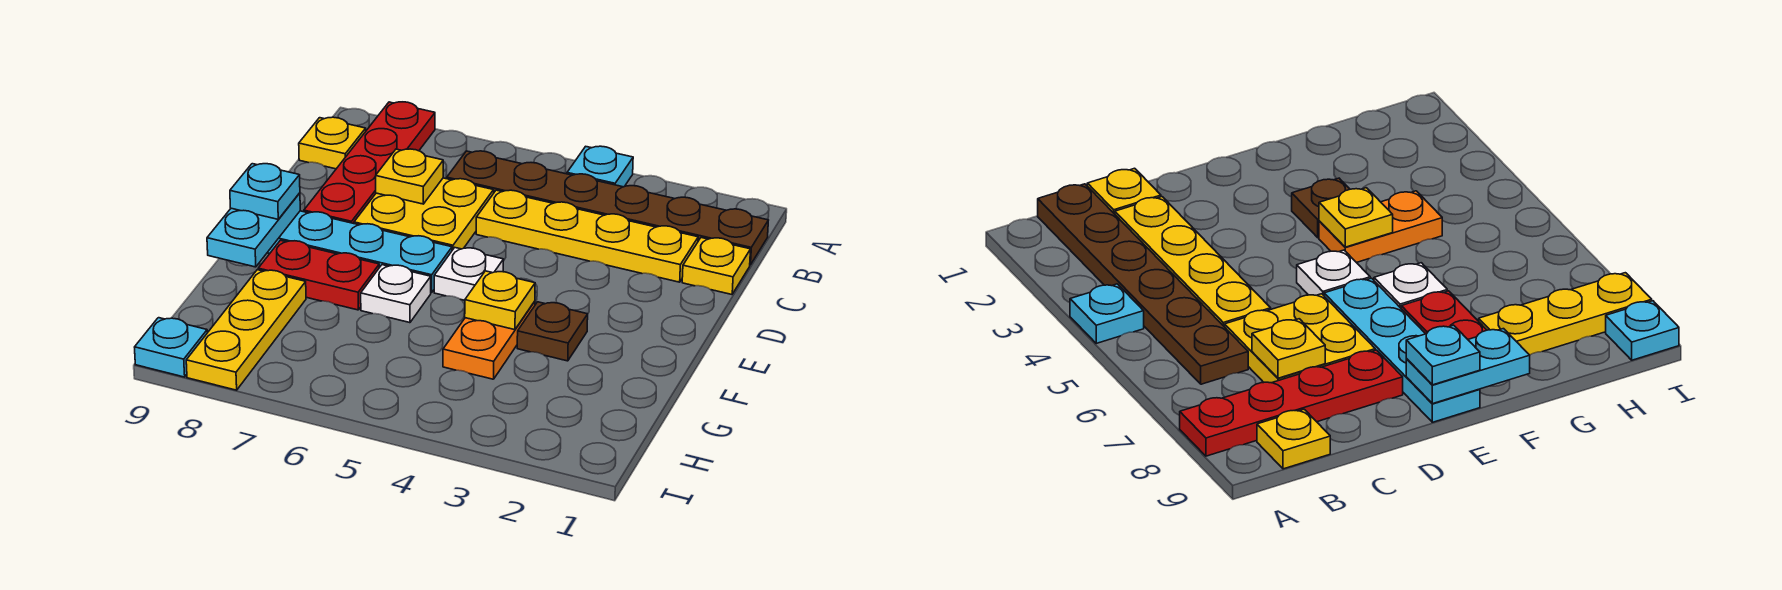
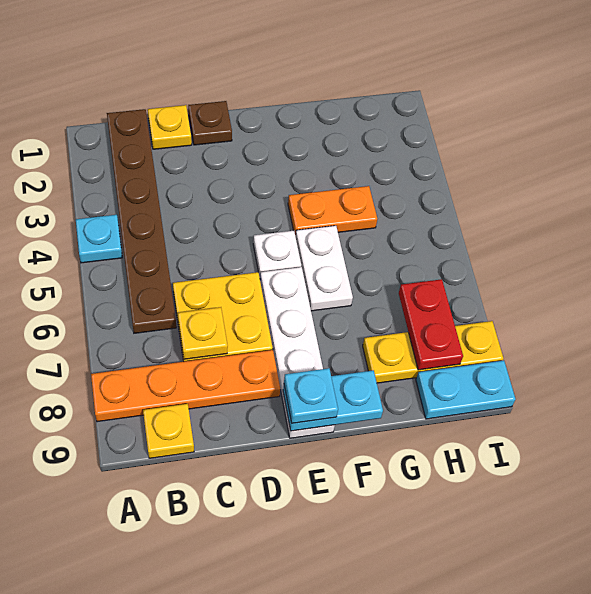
red plate A8:D8 level 1 -> orange plate A8:D8 level 1
yellow plate C2:C5 level 1 -> none
cyan plate E6:E9 level 1 -> white plate E6:E9 level 1
brown plate F3 level 1 -> brown plate D1 level 1
yellow plate F4 level 2 -> none
white plate F6 level 1 -> white plate F5:F6 level 1
red plate F7:F8 level 1 -> red plate H7:H8 level 2
cyan plate I9 level 1 -> cyan plate H9:I9 level 1

